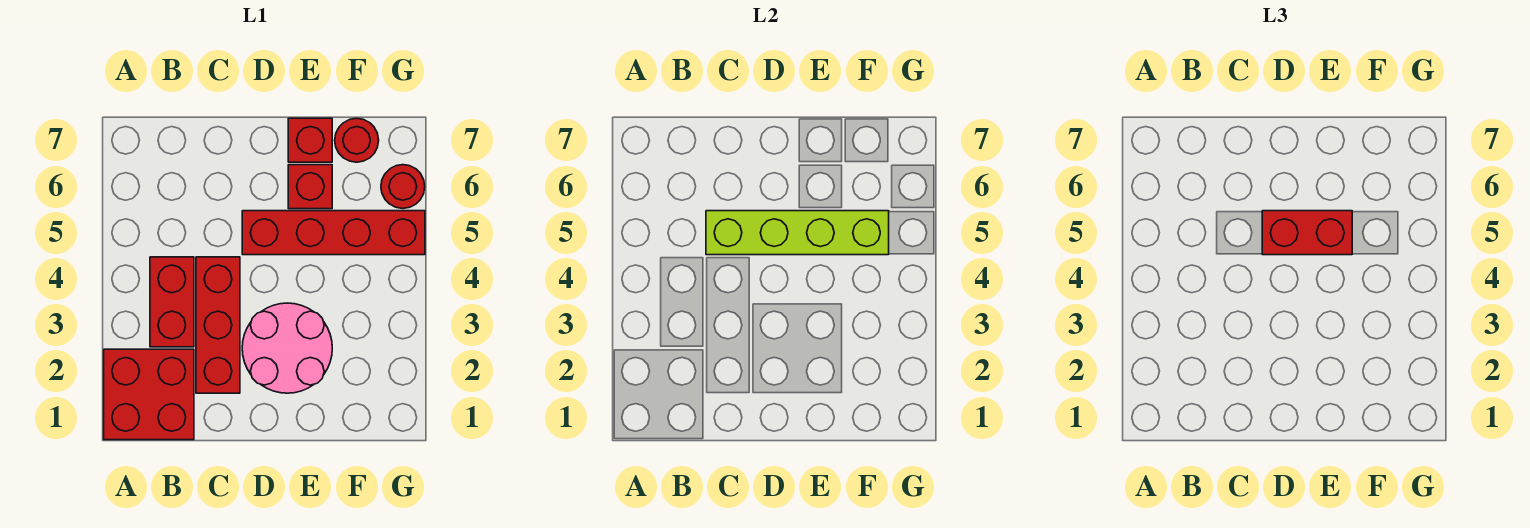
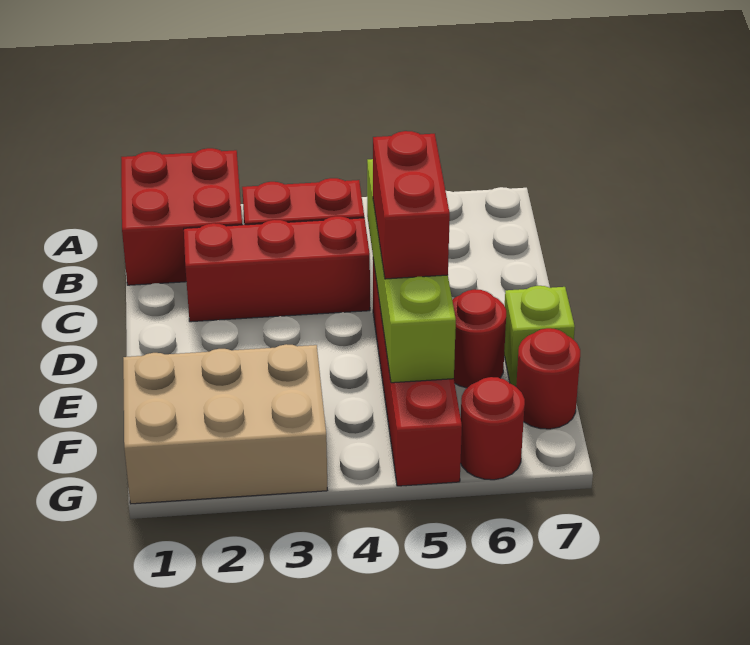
pink round brick D2:E3 level 1 -> none
red brick E6 level 1 -> red round brick E6 level 1
red brick E7 level 1 -> lime brick E7 level 1
none -> tan brick F1:G3 level 1

